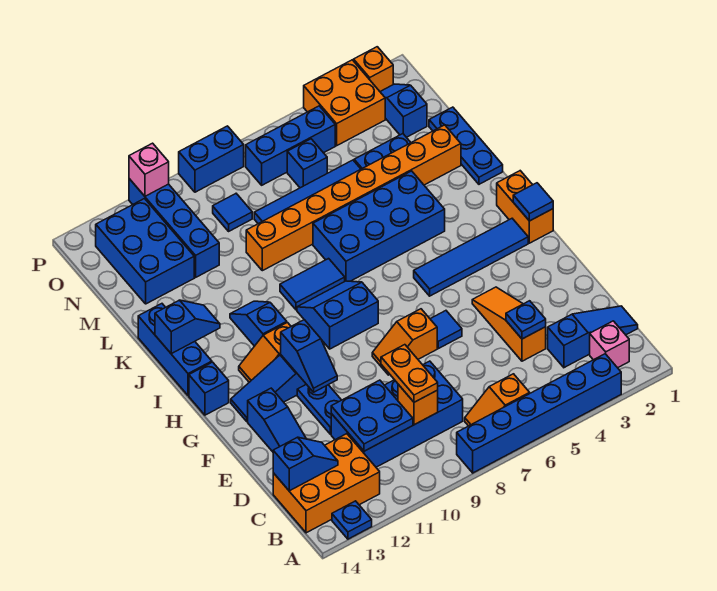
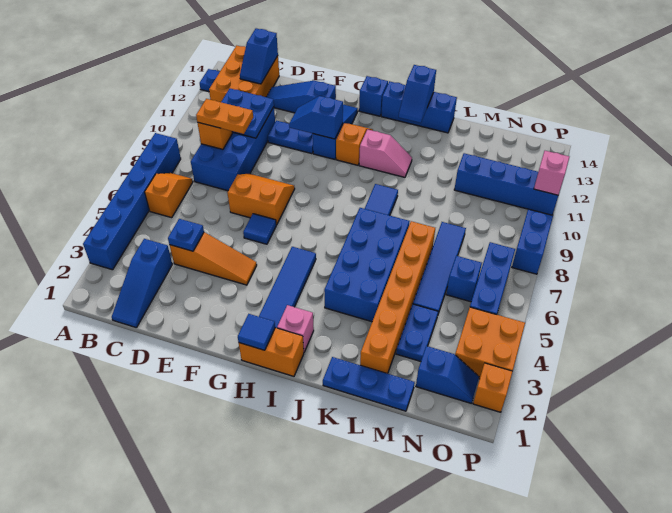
pink brick B2 level 1 -> pink brick I2 level 1
orange slope F7:F8 level 1 top 7 -> orange slope E7:F8 level 1 top 7
blue slope H8:I9 level 1 top H -> none
blue slope I11:J11 level 1 top I -> pink slope I11:J11 level 1 top I
orange brick L2:L9 level 1 -> orange brick L2:L7 level 1
blue brick M12:O13 level 1 -> none
blue tile N9 level 1 -> none

